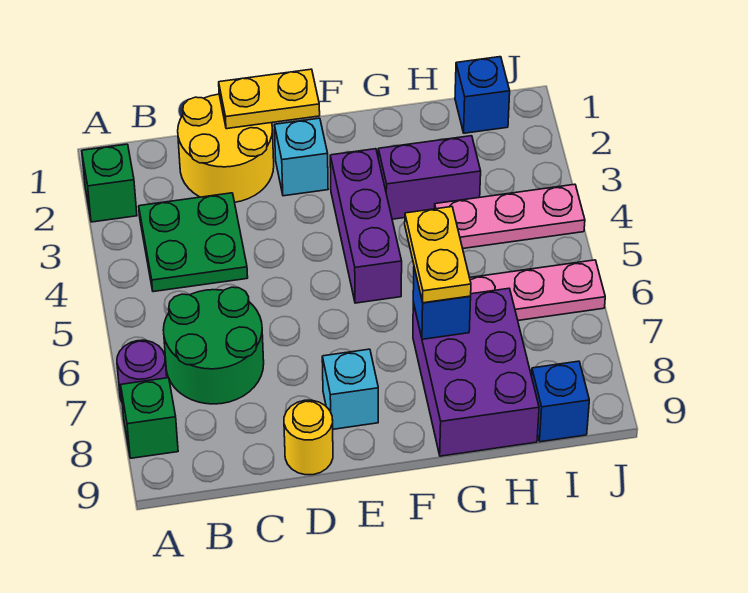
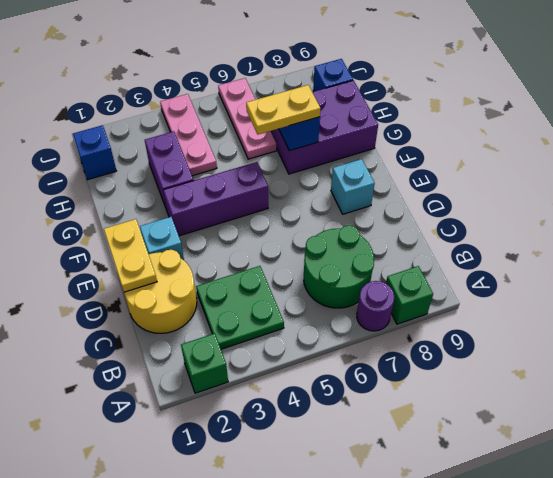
yellow round brick D9 level 1 -> none

